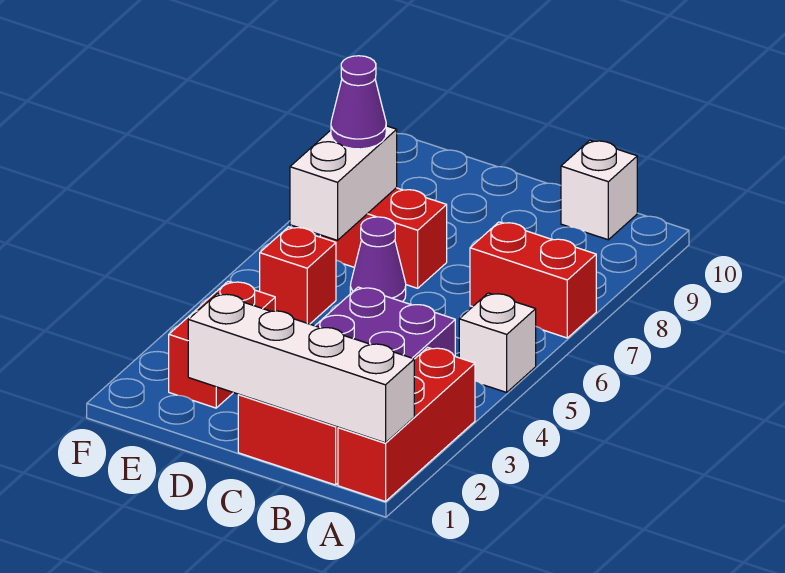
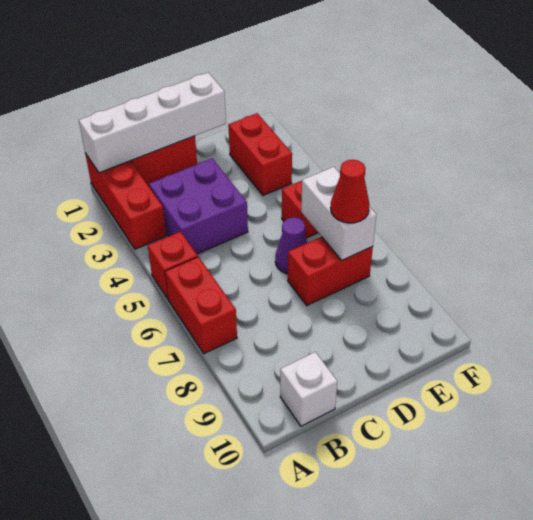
white brick A5 level 1 -> red brick A5 level 1
red brick A7:B7 level 1 -> red brick A6:A7 level 1
purple cone E7 level 3 -> red cone E7 level 3

